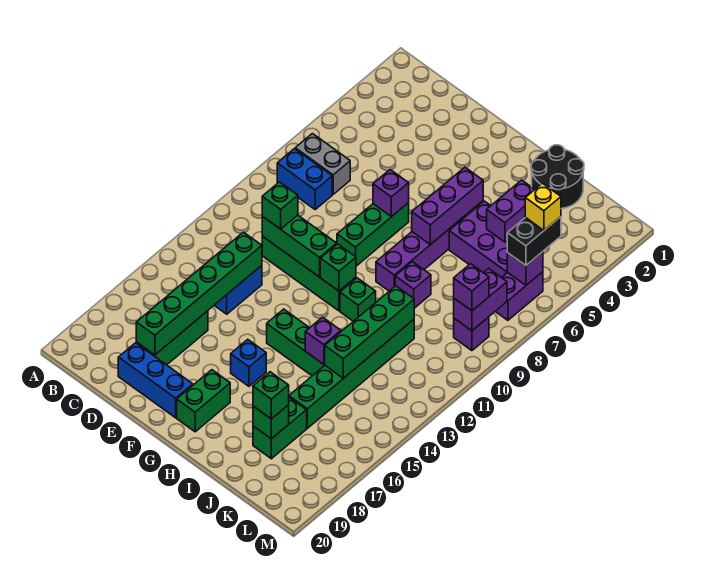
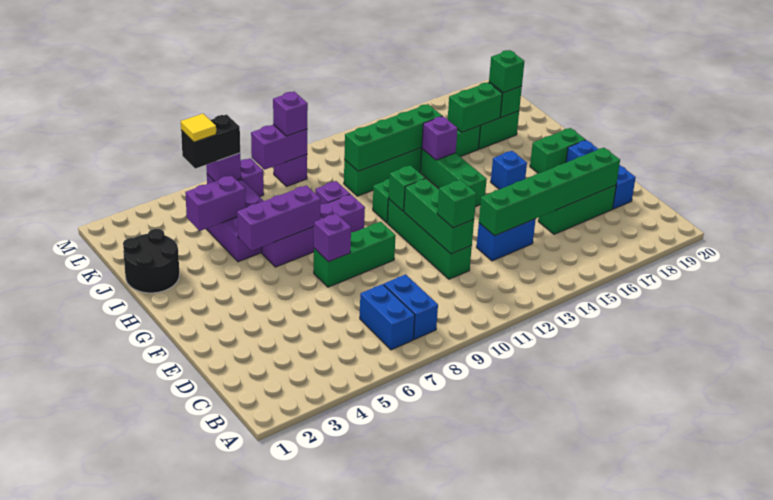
grey brick B7:C7 level 1 -> blue brick B7:C7 level 1
none -> green brick J16:J17 level 2
yellow brick L5 level 4 -> yellow tile L5 level 4

